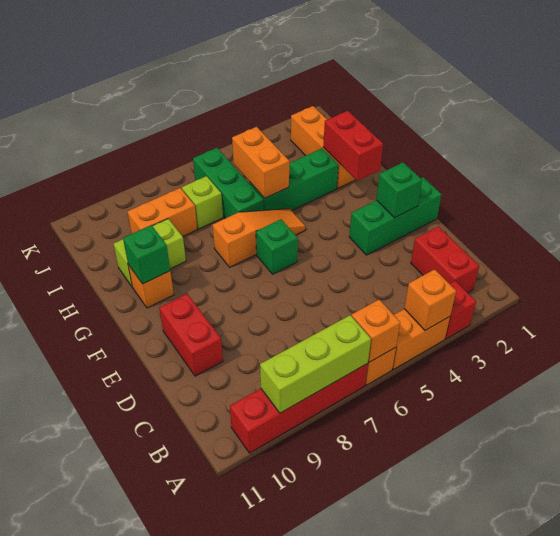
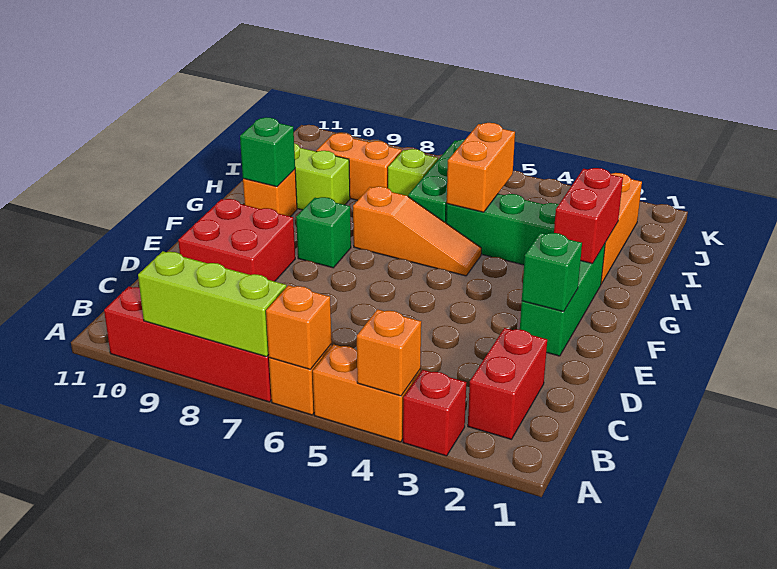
red brick D10:E10 level 1 -> red brick D9:E10 level 1
green brick E1:E3 level 1 -> green brick E2:G2 level 1
green brick F6 level 1 -> green brick F8 level 1

